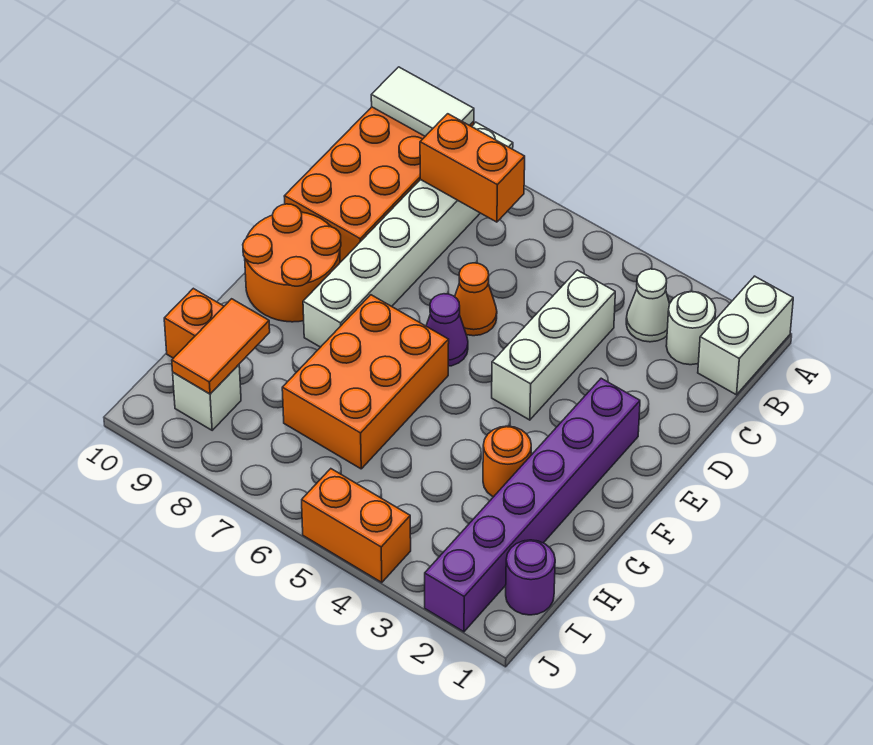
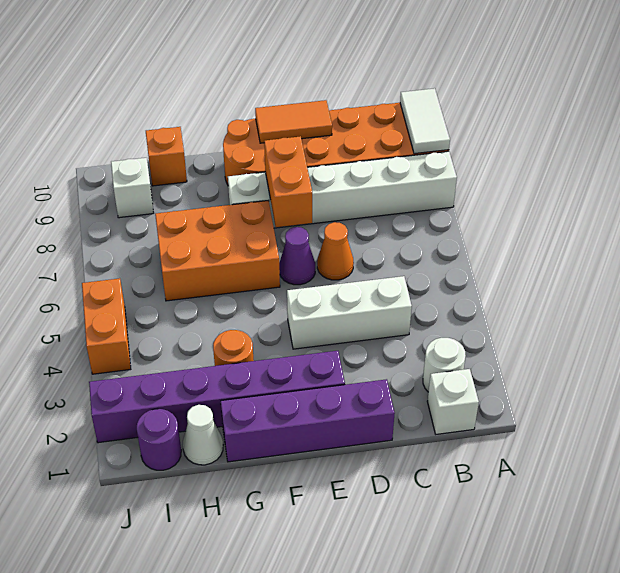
white brick A1:B1 level 1 -> white brick B1 level 1
white cone B3 level 1 -> white cone H1 level 1
orange brick B7:B8 level 2 -> orange brick E7:E8 level 2
none -> purple brick D1:G1 level 1
orange tile H9:I9 level 2 -> orange tile D10:E10 level 2

